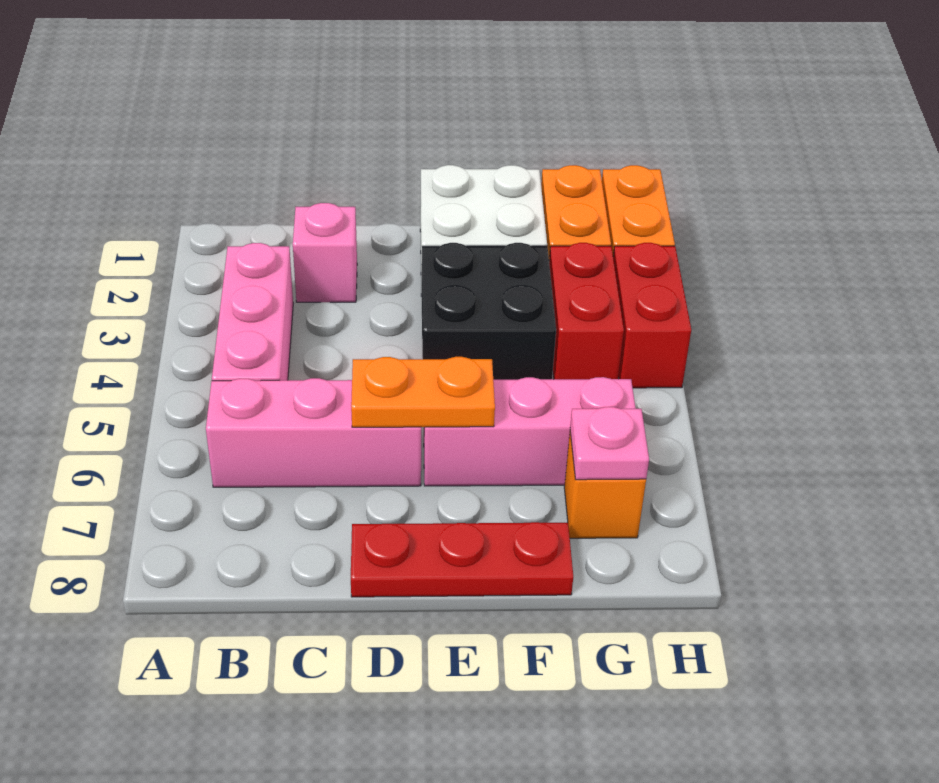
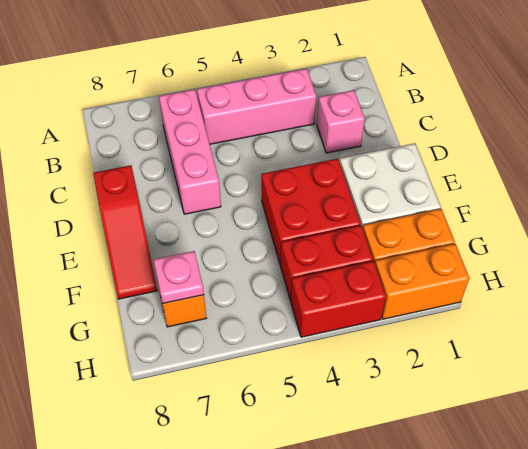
orange plate D6:E6 level 2 -> none
red plate D8:F8 level 1 -> red slope D8:F8 level 1 top D
black brick E3:F4 level 1 -> red brick E3:F4 level 1
pink brick E6:G6 level 1 -> none

